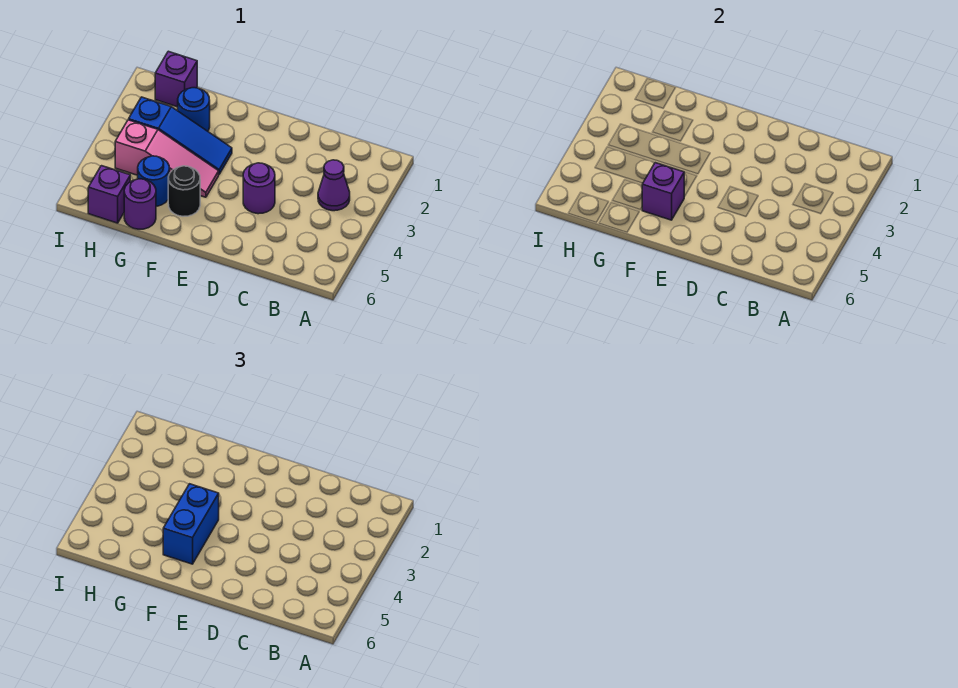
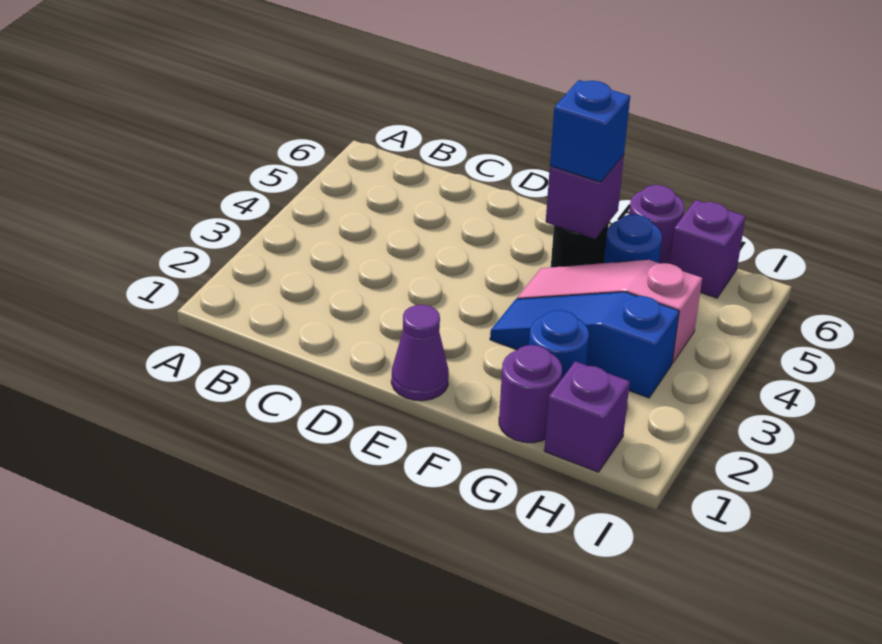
purple cone B3 level 1 -> purple cone E1 level 1
purple round brick D4 level 1 -> purple round brick G1 level 1
blue brick F4:F5 level 3 -> blue brick F5 level 3

